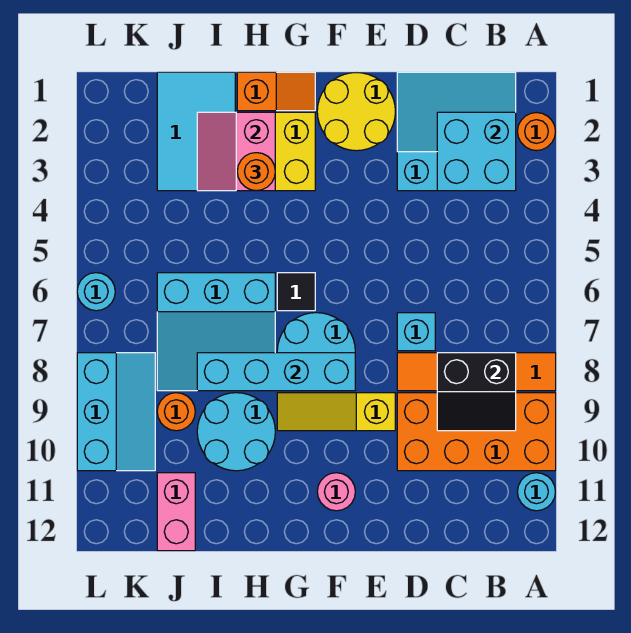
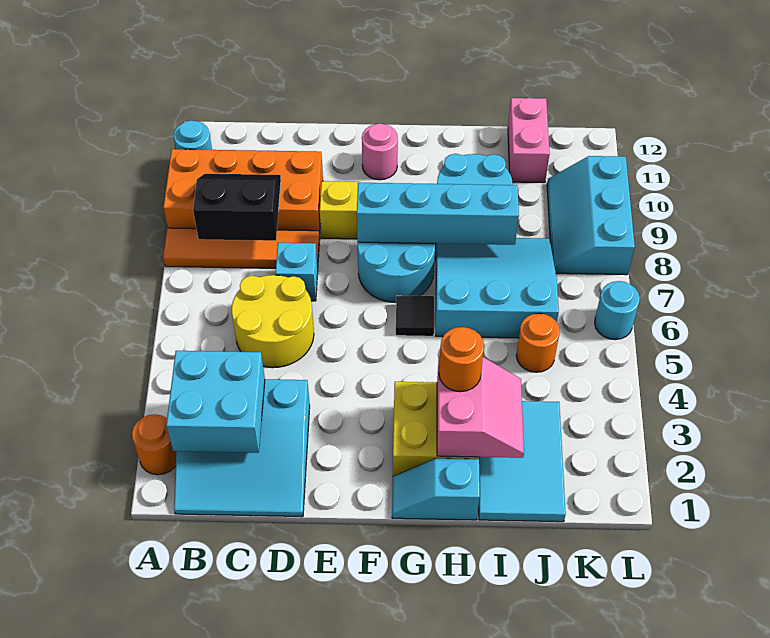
yellow round brick E1:F2 level 1 -> yellow round brick C5:D6 level 1
orange slope G1:H1 level 1 top H -> cyan slope G1:H1 level 1 top H
orange round brick J9 level 1 -> orange round brick J5 level 1

